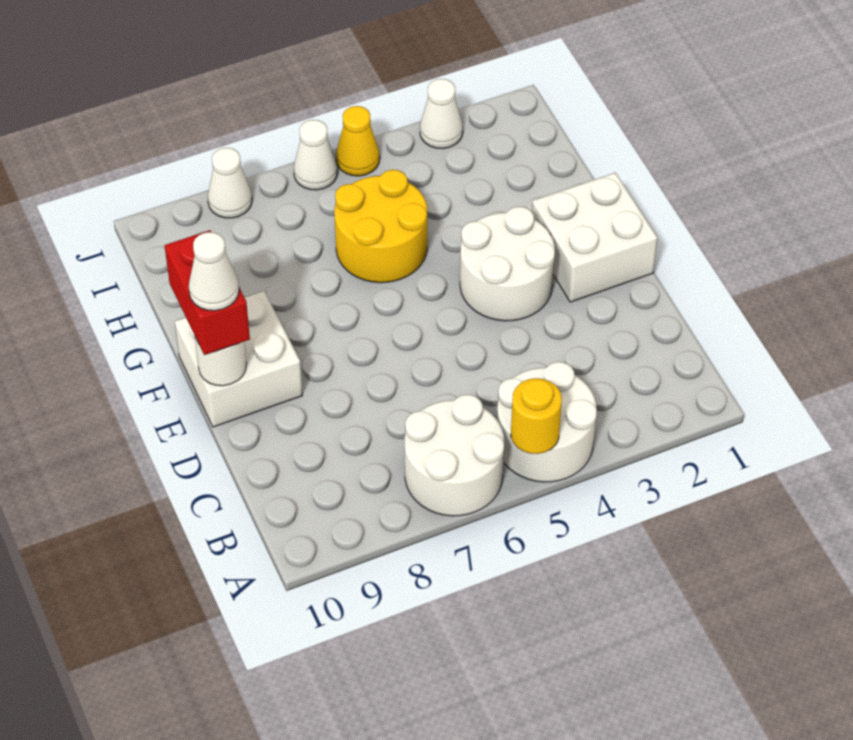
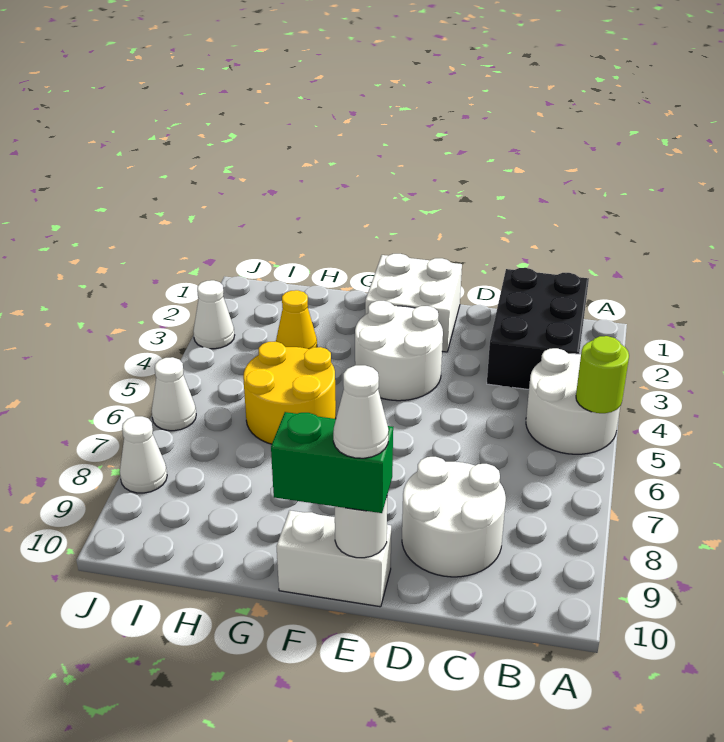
yellow round brick A5 level 2 -> lime round brick A5 level 2
white round brick A6:B7 level 1 -> white round brick C8:D9 level 1
none -> black brick B1:C3 level 1
white brick E9:F10 level 1 -> white brick E10:F10 level 1
red brick E10:F10 level 3 -> green brick E10:F10 level 3
yellow cone J5 level 1 -> yellow cone H3 level 1

